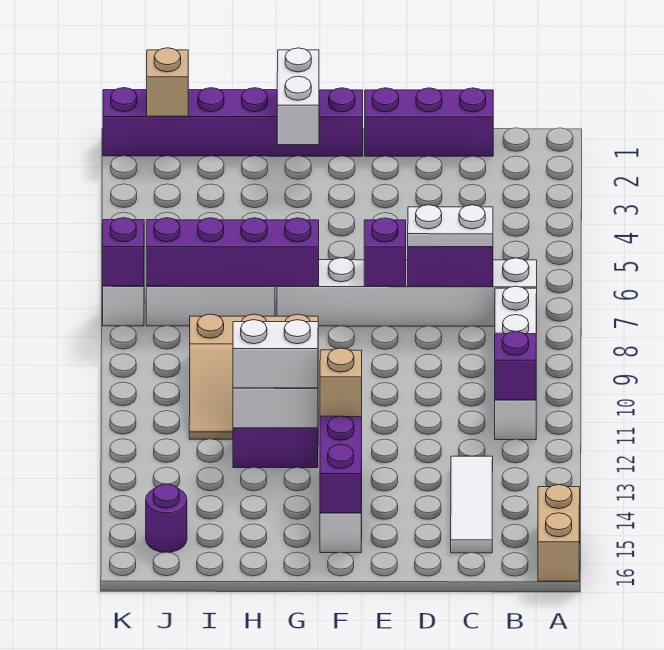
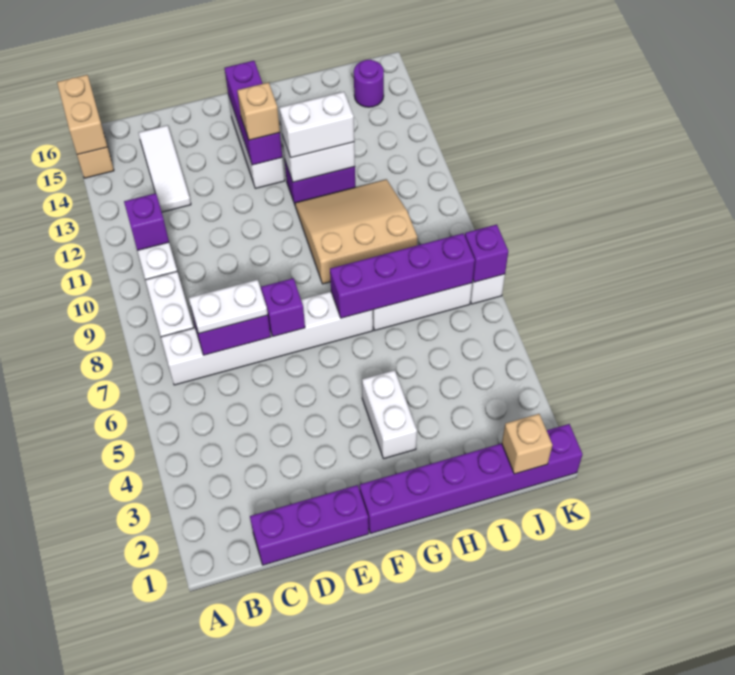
none -> tan brick A15:A16 level 2
white brick G1:G2 level 2 -> white brick G3:G4 level 1

